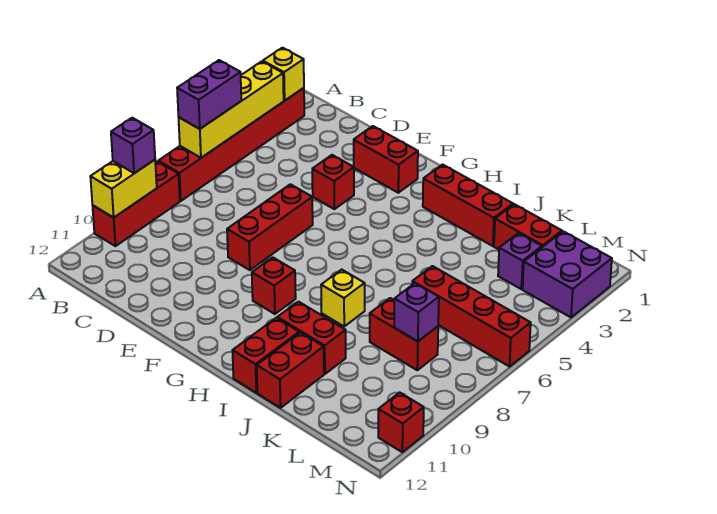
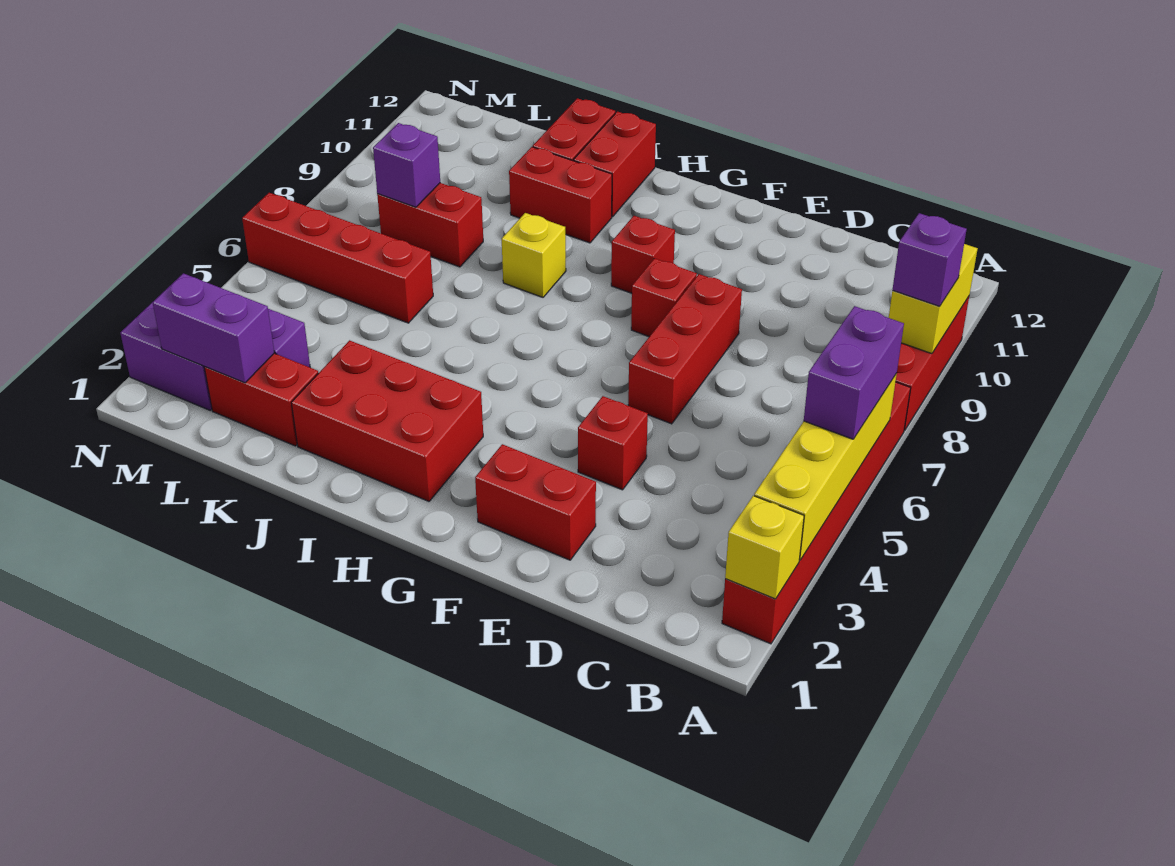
red brick H2:J2 level 1 -> red brick H2:J3 level 1
none -> purple brick L2:M2 level 2
red brick N11 level 1 -> red brick F8 level 1

